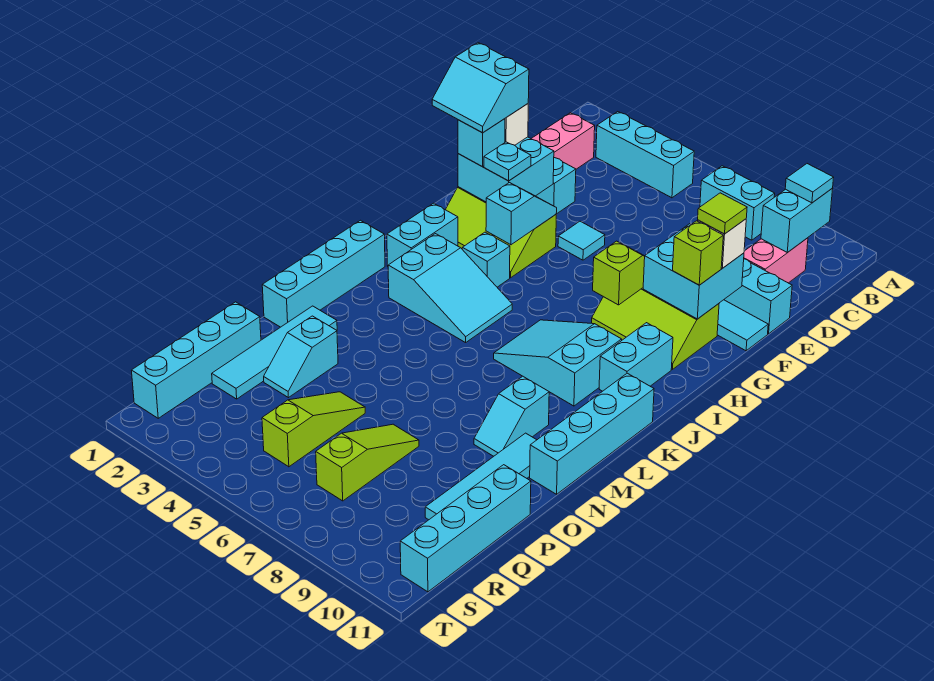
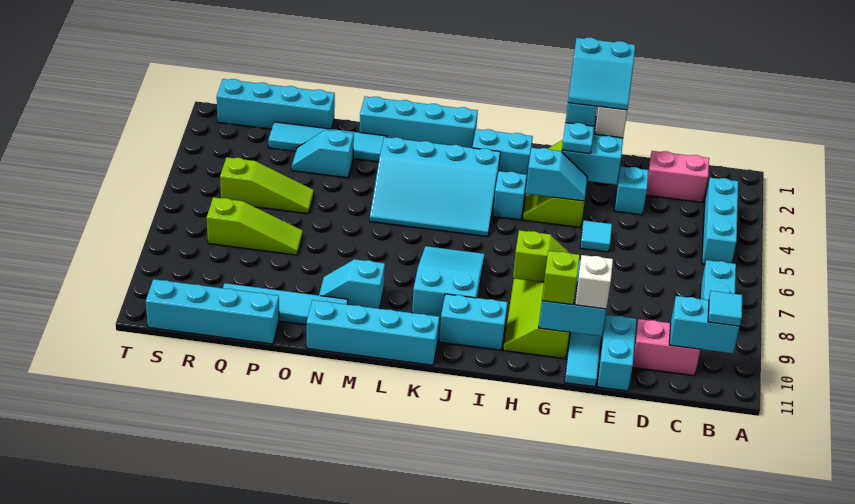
cyan slope F1:G2 level 4 top F -> cyan slope F1:G2 level 4 top 1
lime tile F10 level 4 -> none
cyan slope J3:K5 level 1 top 3 -> cyan slope J3:M5 level 1 top 3

